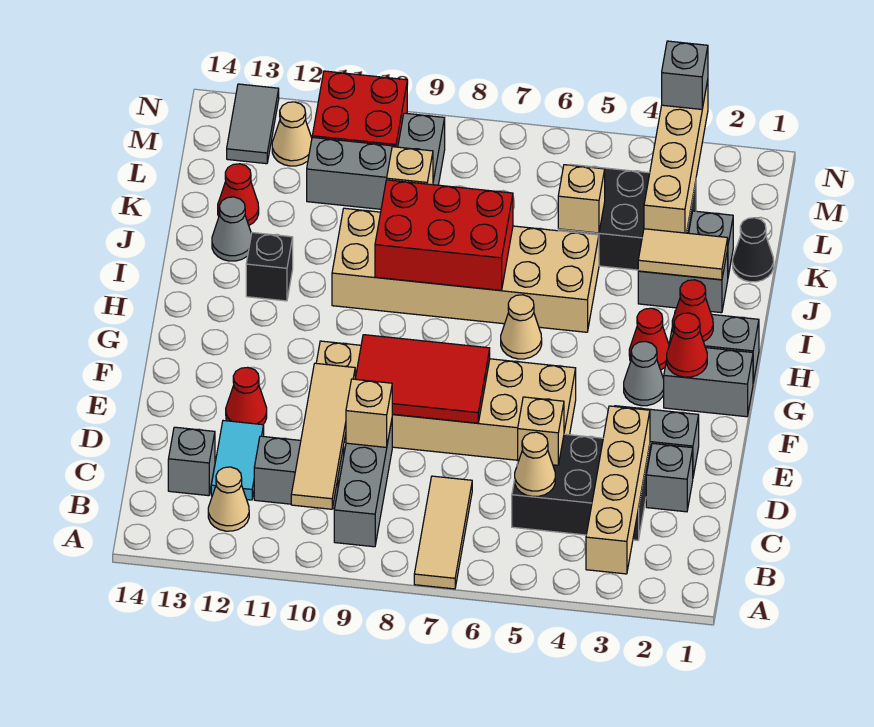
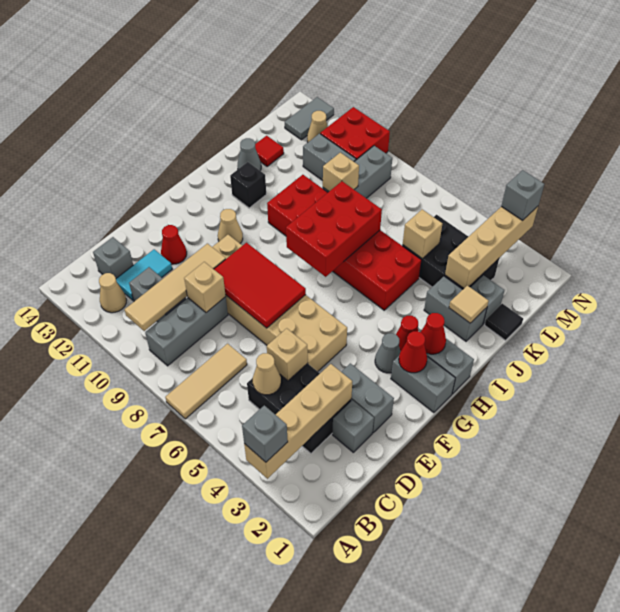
none -> grey brick A3 level 3
tan cone H6 level 1 -> tan cone G11 level 1
tan brick I5:J10 level 1 -> red brick I5:J10 level 1
red brick I7:J9 level 2 -> red brick H7:J8 level 2
tan tile J2:J3 level 2 -> tan tile J2 level 2
black cone K1 level 1 -> black tile K1 level 1
red cone K13 level 1 -> red tile K13 level 1

